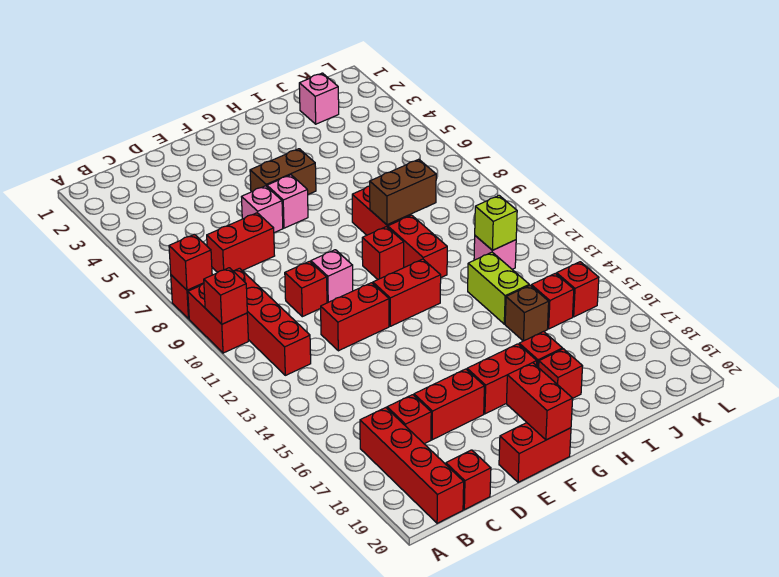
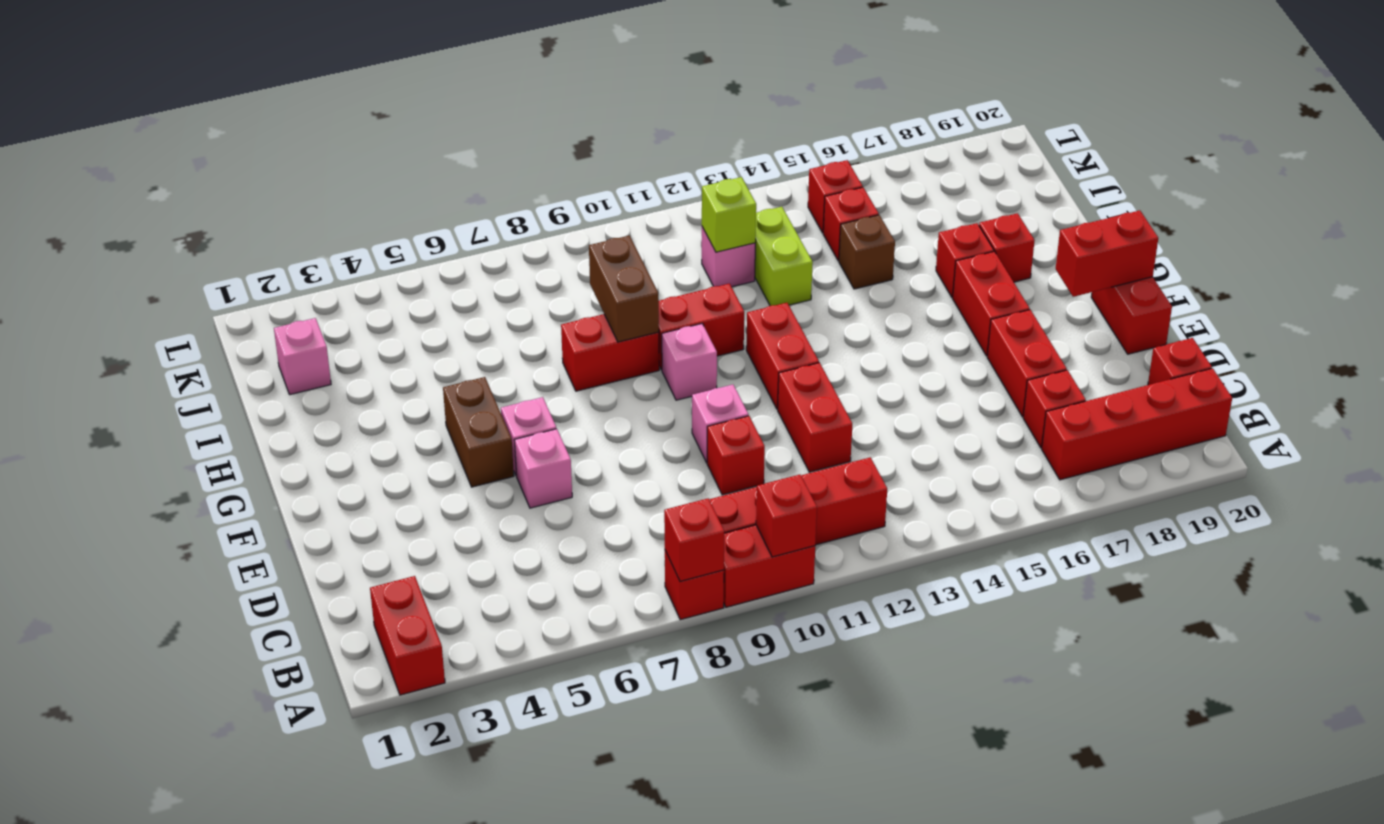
red brick C7:D7 level 1 -> red brick A2:B2 level 1
red brick G10 level 1 -> pink brick G10 level 1
lime brick I13:I14 level 1 -> lime brick I13:J13 level 1

